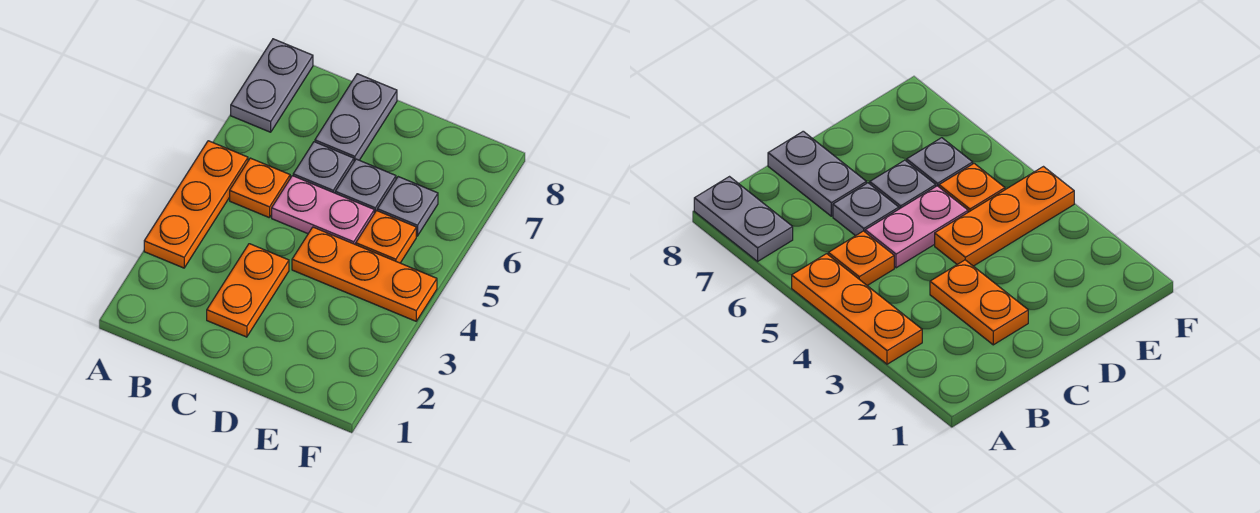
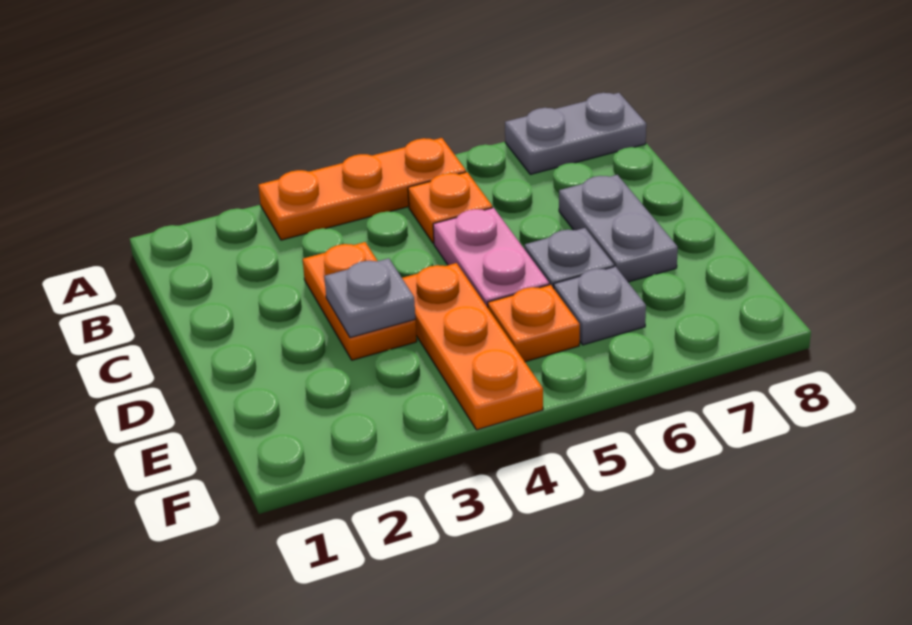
orange plate C2:C3 level 1 -> orange plate C3:D3 level 1
grey plate C6 level 1 -> grey plate D3 level 2
grey plate C7:C8 level 1 -> grey plate C7:D7 level 1

